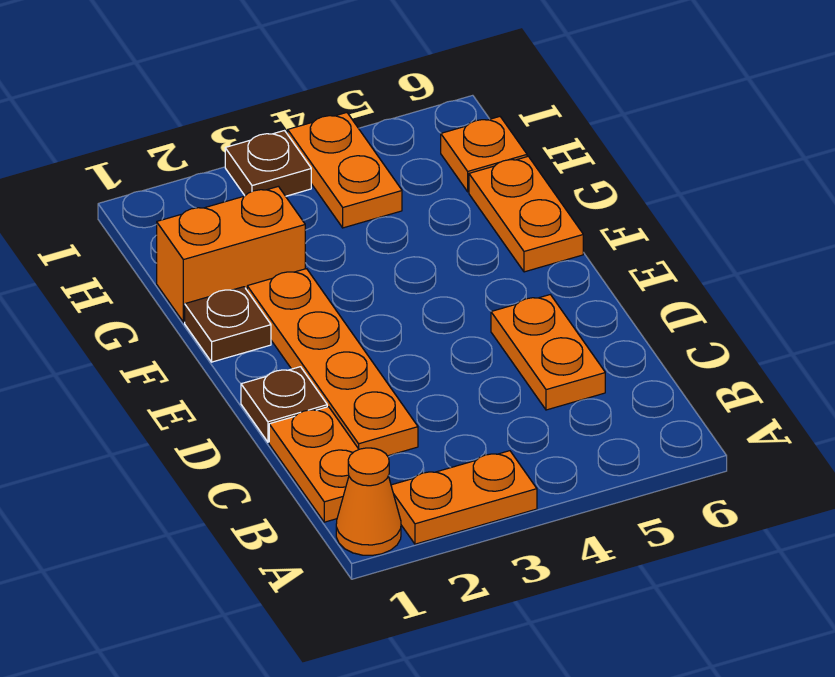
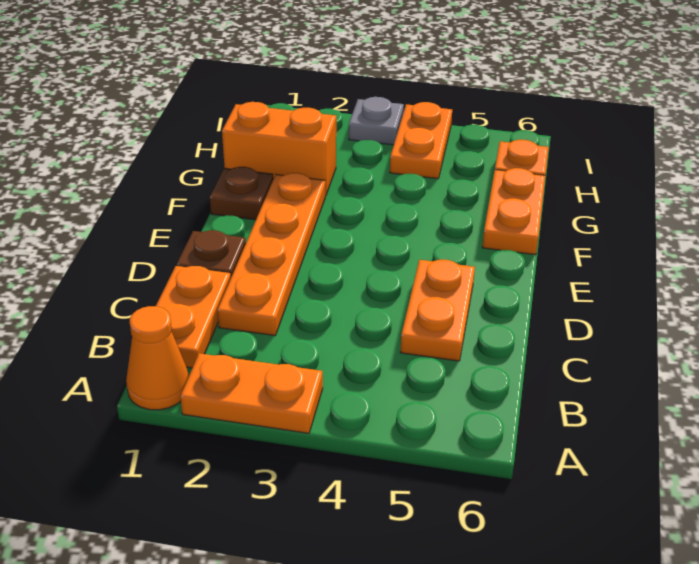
brown plate I3 level 1 -> grey plate I3 level 1

